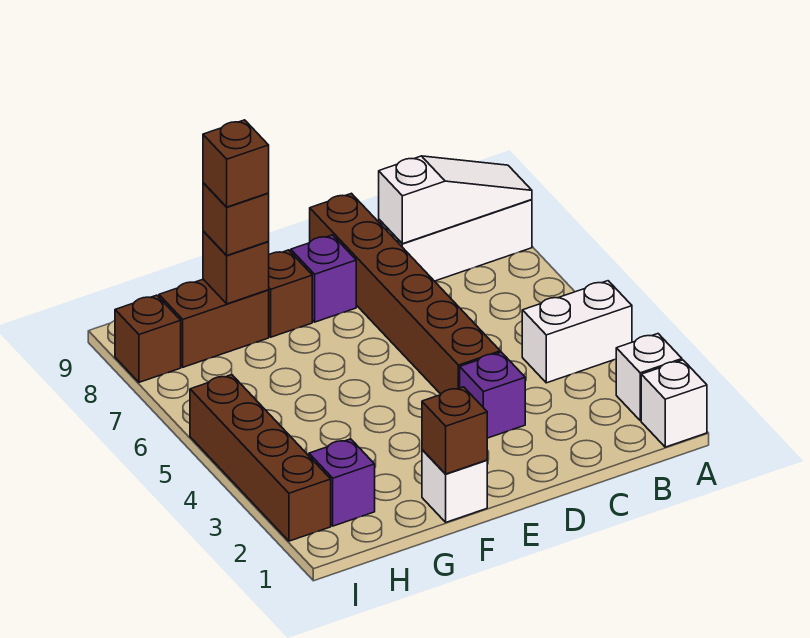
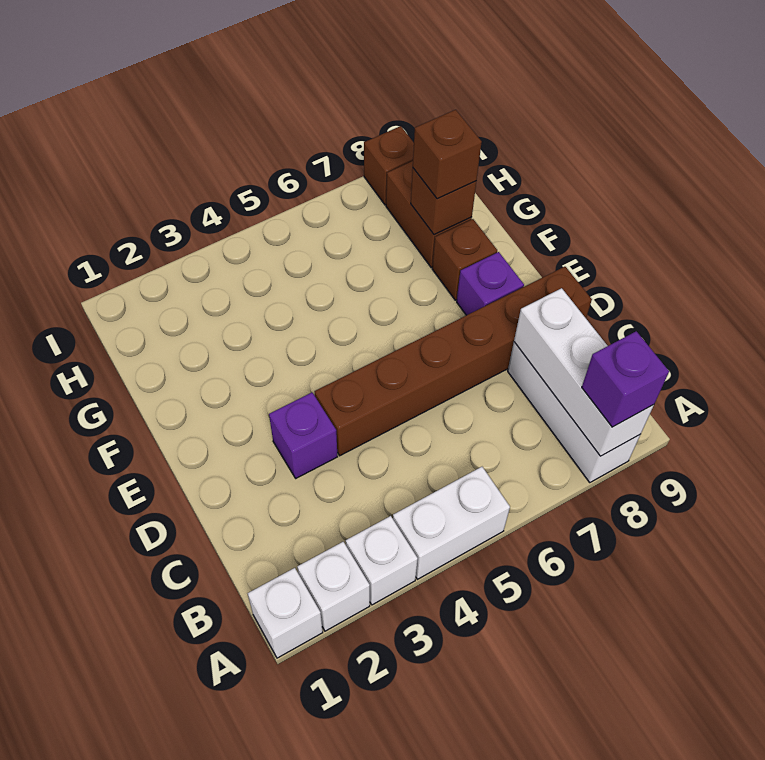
white brick A4:B4 level 1 -> white brick A4:A5 level 1
white slope A8:C8 level 2 top C -> white brick A8:C8 level 2
white brick F1 level 1 -> white brick A3 level 1
brown brick F1 level 2 -> none
brown brick G8 level 4 -> none
purple brick H2 level 1 -> purple brick A8 level 3
brown brick I2:I5 level 1 -> none

